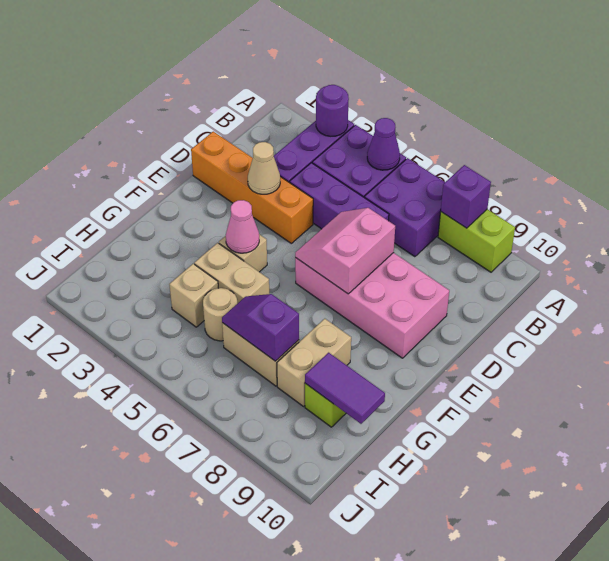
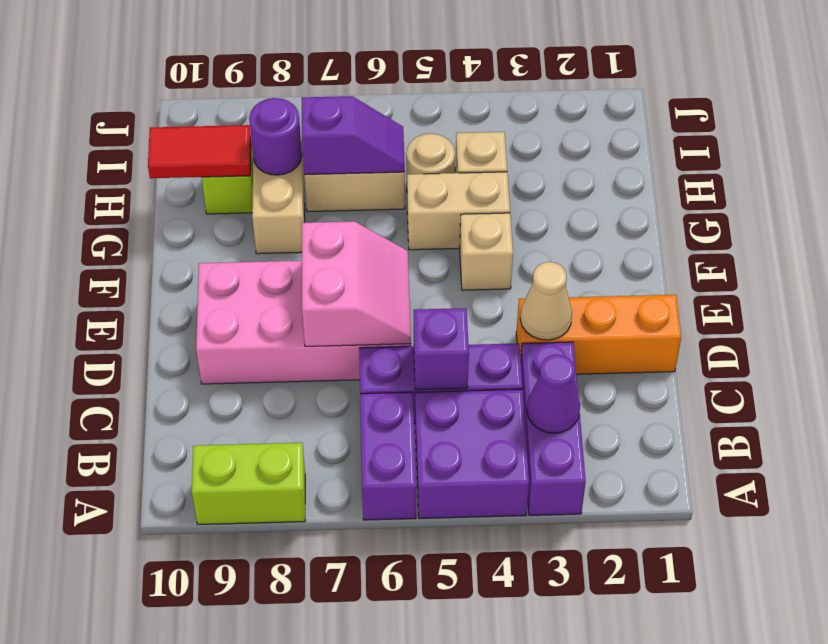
purple round brick A3 level 2 -> purple round brick H8 level 2
purple cone A5 level 2 -> purple cone B3 level 2
purple brick A6:B7 level 1 -> purple brick A6:B6 level 1
purple brick A8 level 2 -> purple brick C5 level 2
orange brick D1:D4 level 1 -> orange brick D1:D3 level 1
pink cone F4 level 2 -> none
purple tile H9:H10 level 2 -> red tile H9:H10 level 2

